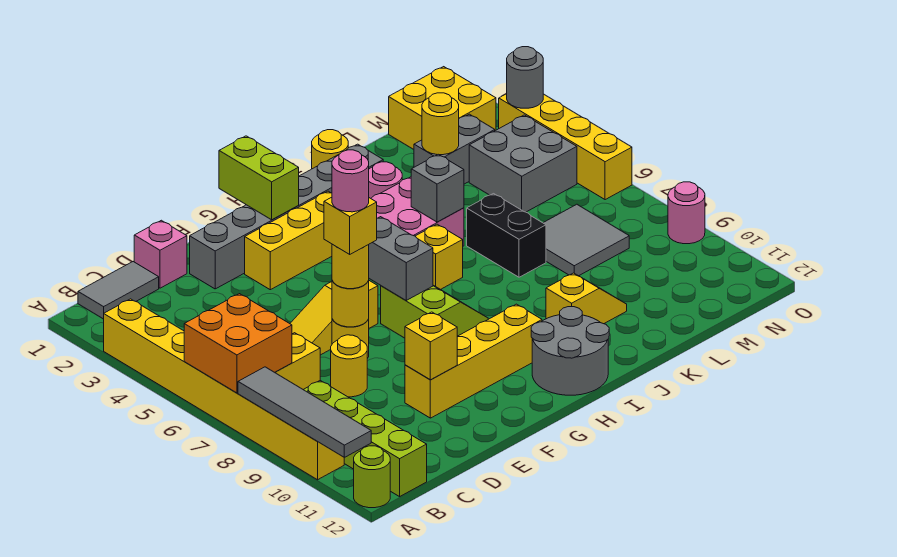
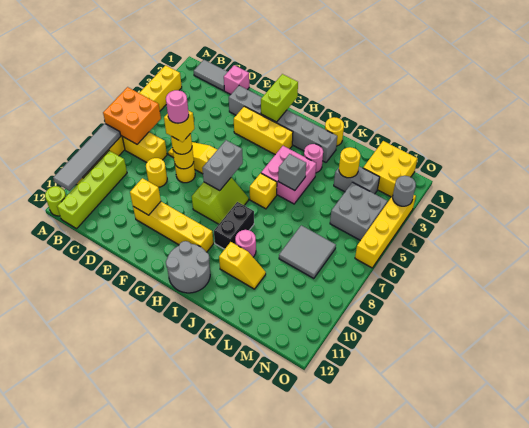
black brick K6:K7 level 1 -> black brick I8:I9 level 1
pink round brick O9 level 1 -> pink round brick J9 level 1

